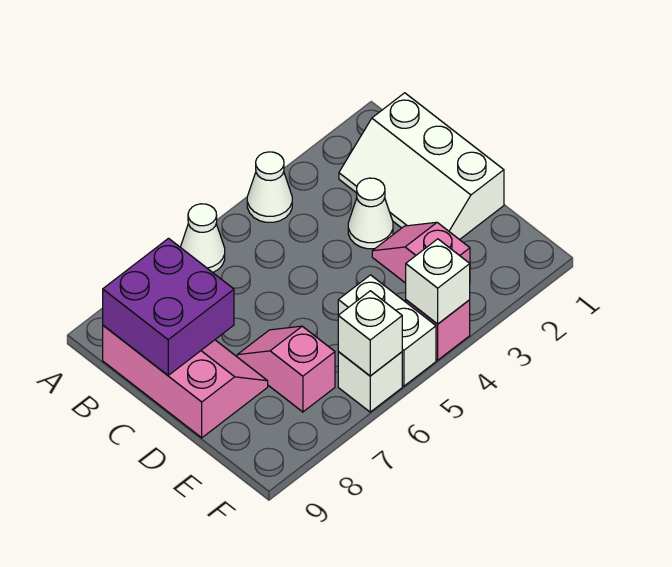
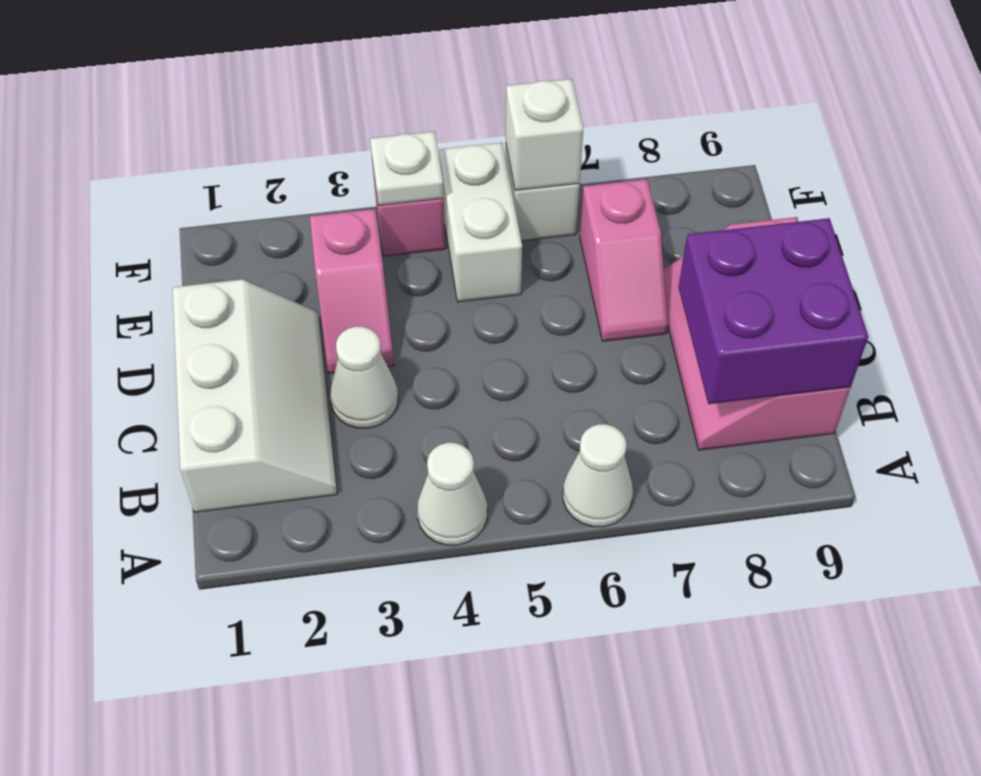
white brick F4 level 2 -> white plate F4 level 2

